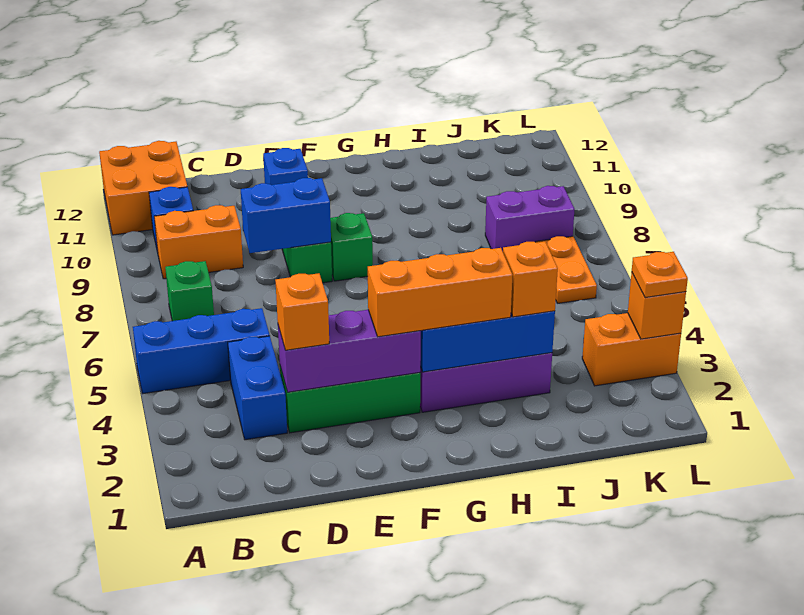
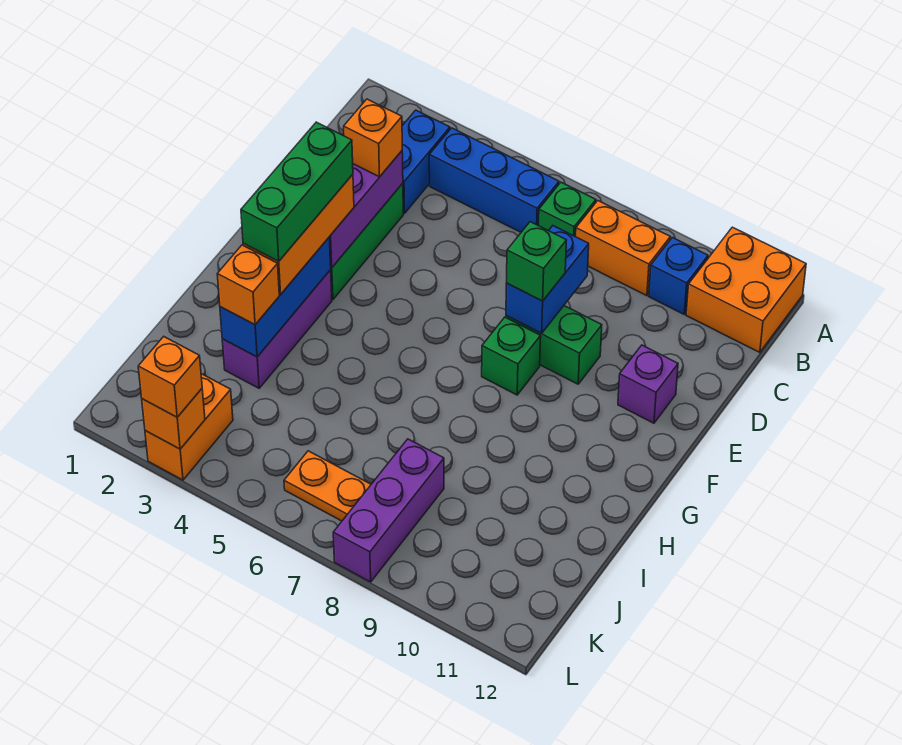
blue brick A5:C5 level 1 -> blue brick B4:B6 level 1
orange brick B9:C9 level 1 -> orange brick B8:B9 level 1
blue brick C3:C4 level 1 -> blue brick B3:C3 level 1
none -> green brick E8 level 3
blue brick E11 level 1 -> purple brick E11 level 1
none -> green brick F3:H3 level 4
purple brick J8:K8 level 1 -> purple brick J8:L8 level 1
orange plate L3 level 3 -> orange brick L3 level 3

